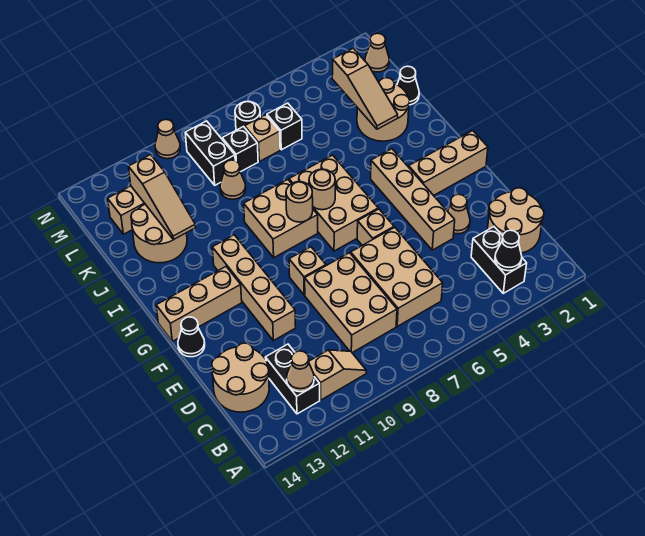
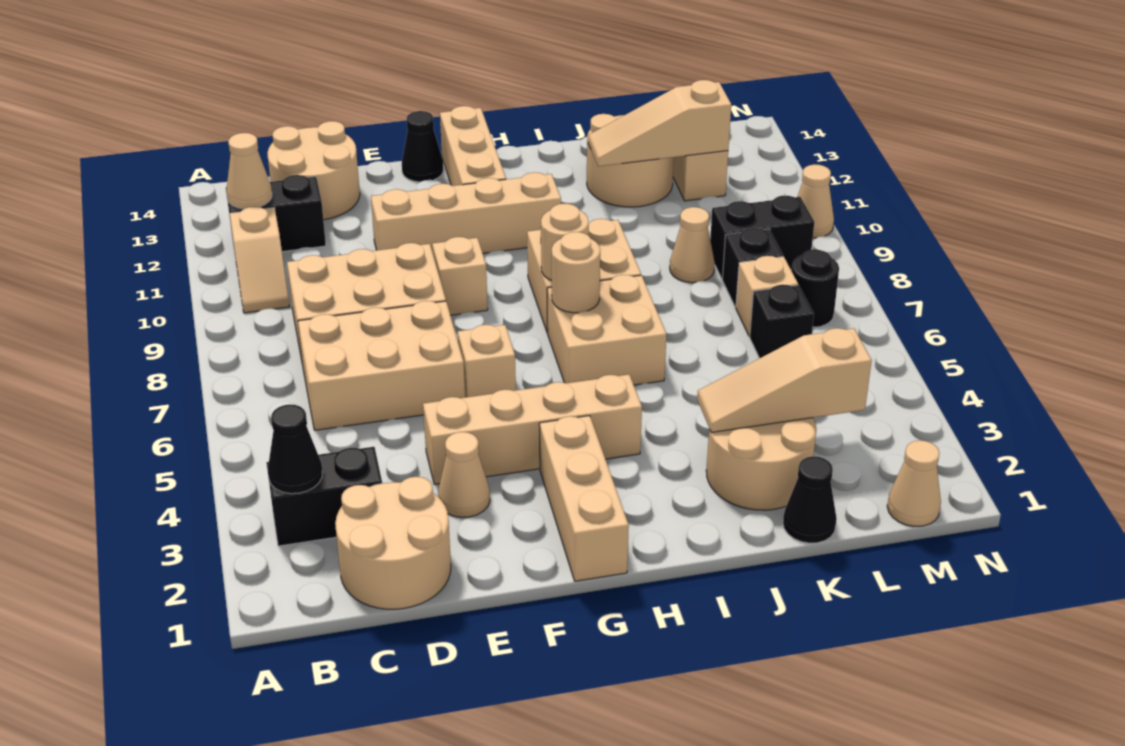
tan brick G6:I7 level 1 -> tan brick H6:I7 level 1

